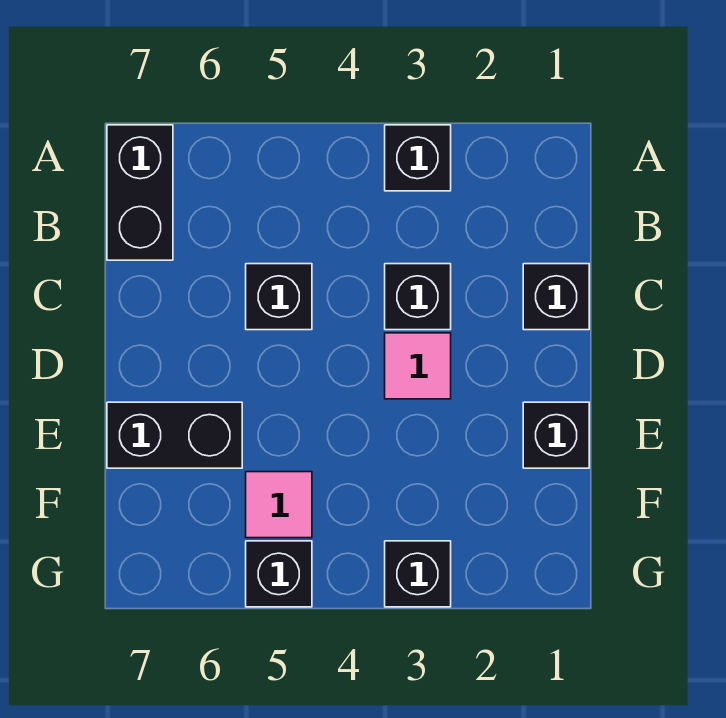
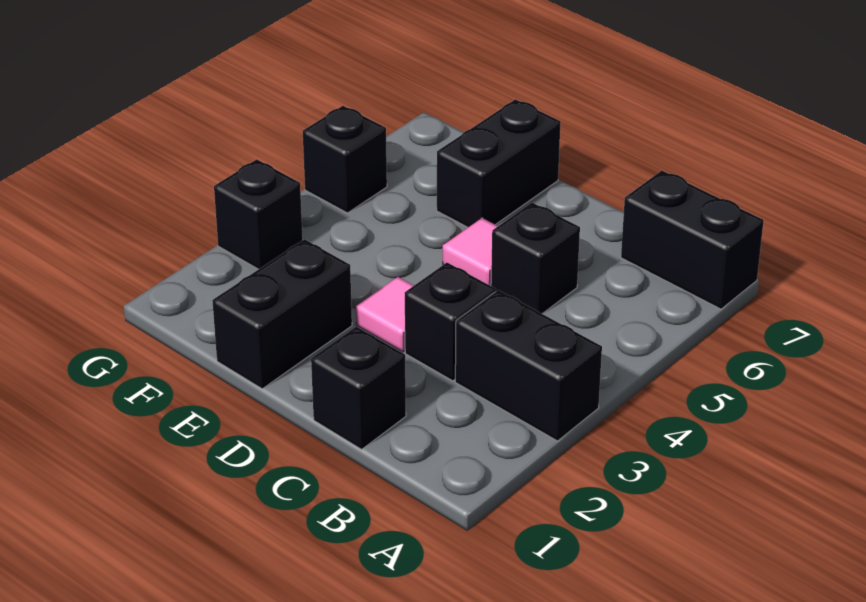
black brick A3 level 1 -> black brick A3:B3 level 1
black brick E1 level 1 -> black brick E1:E2 level 1
pink tile F5 level 1 -> pink tile D5 level 1

